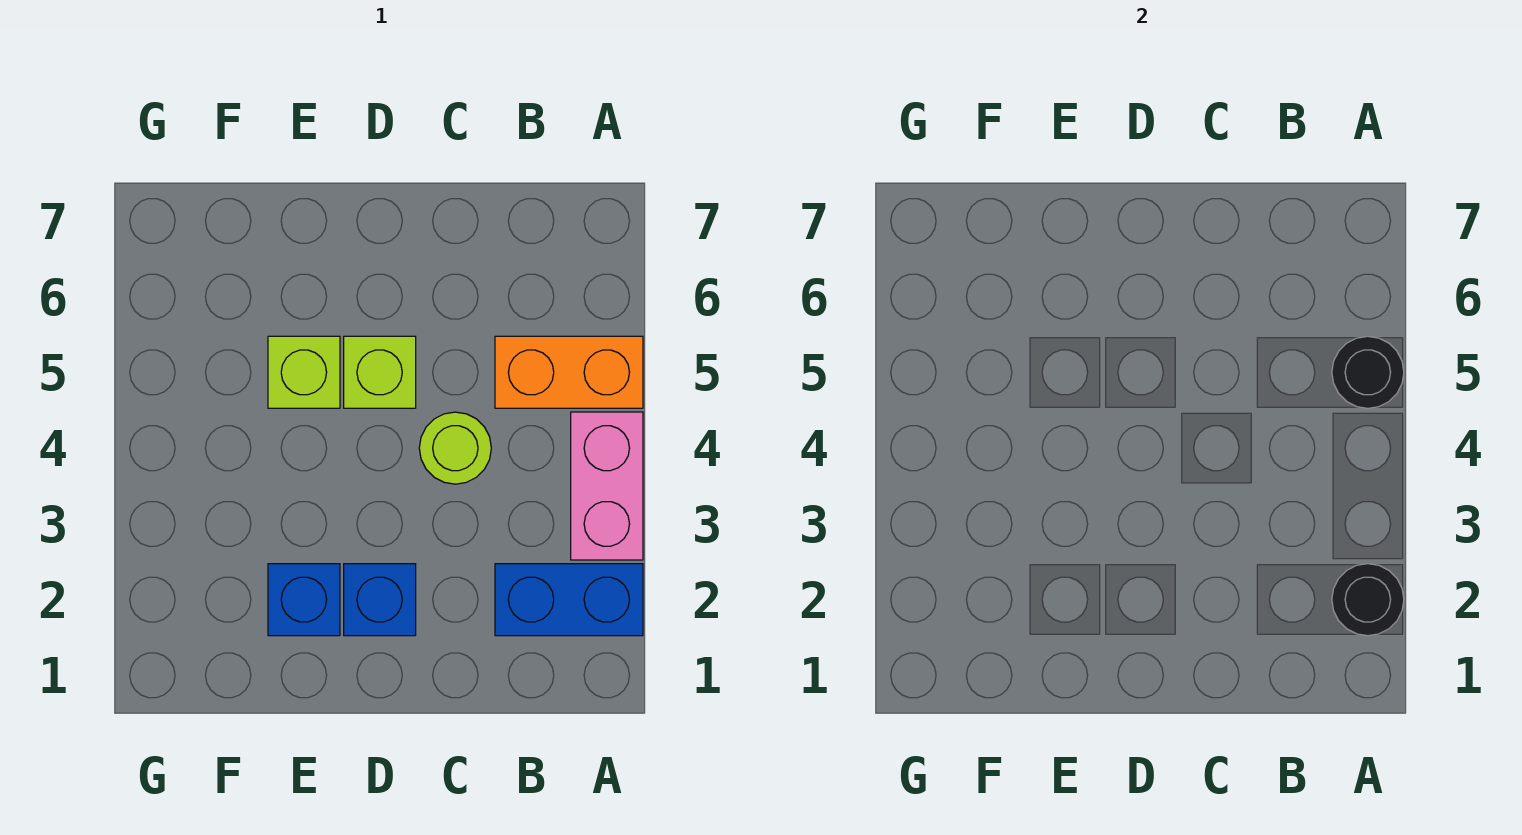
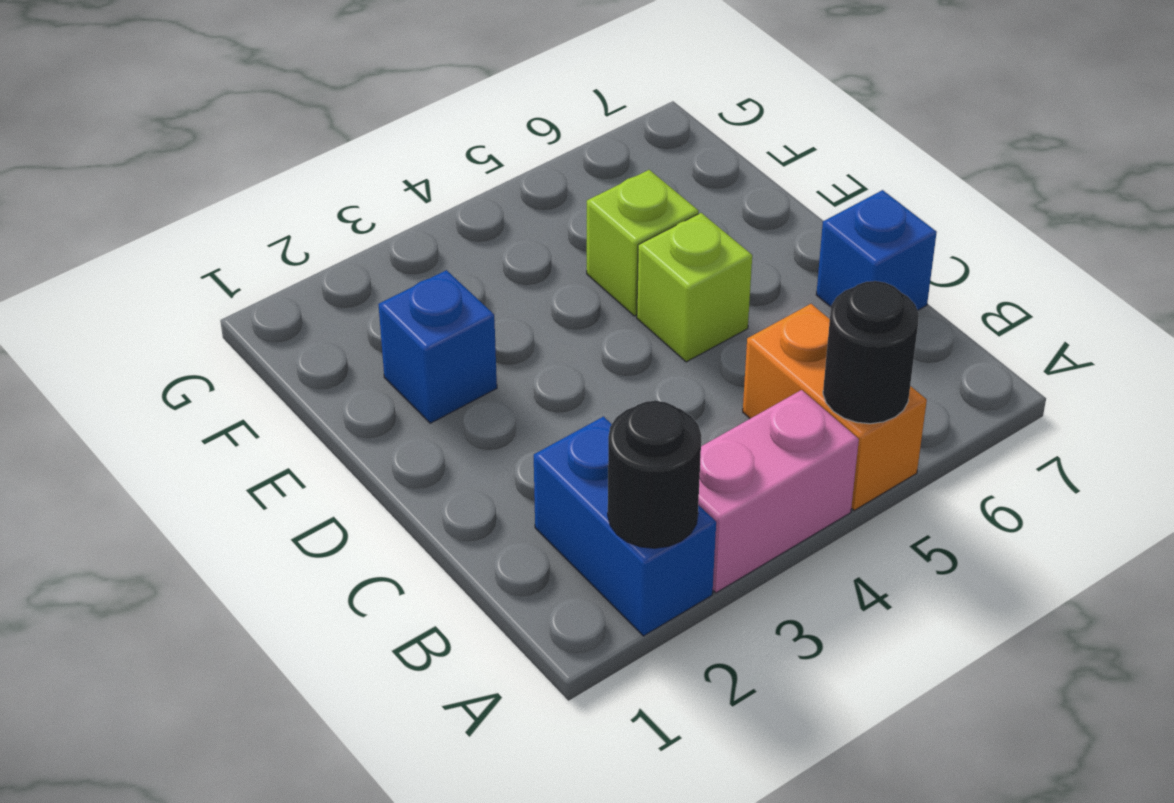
lime round brick C4 level 1 -> none
blue brick D2 level 1 -> blue brick C7 level 1

